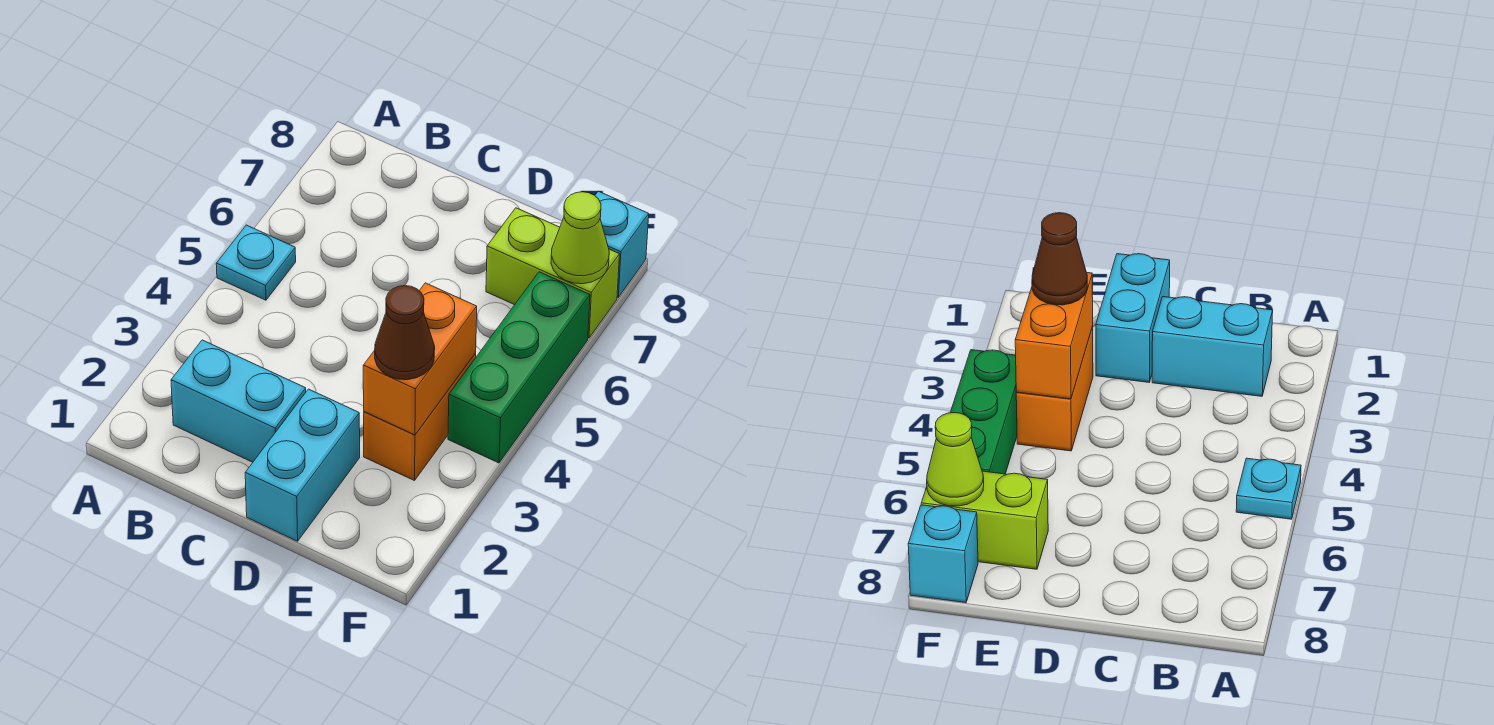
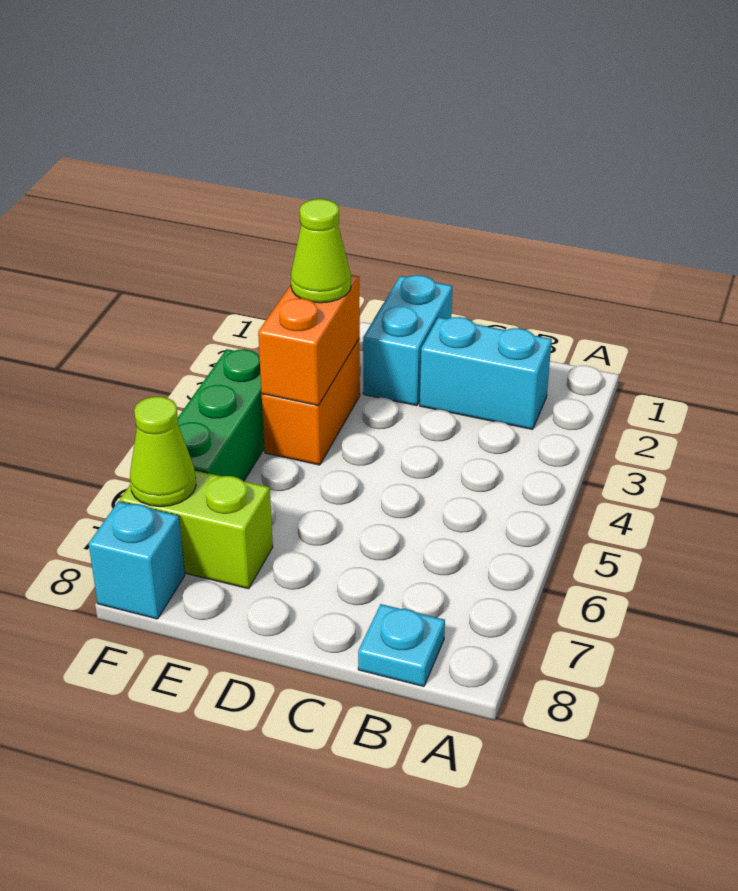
cyan plate A5 level 1 -> cyan plate B8 level 1
brown cone E3 level 3 -> lime cone E3 level 3

